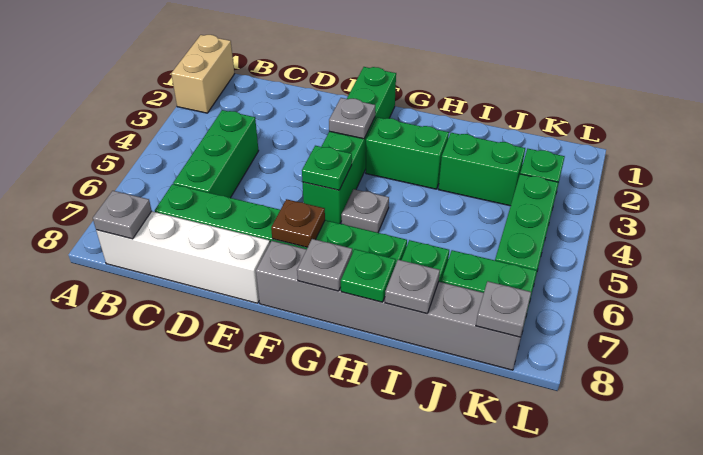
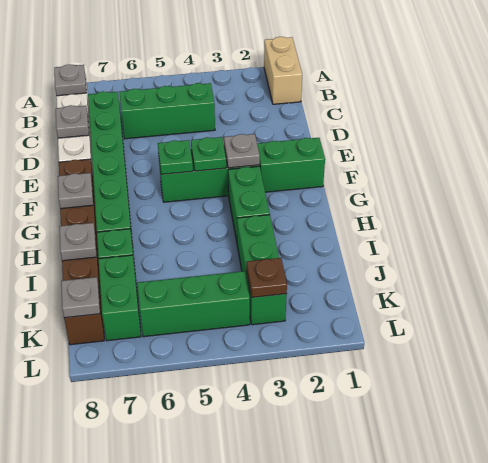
tan brick A1:A2 level 1 -> tan brick A1:B1 level 1
brown plate F7 level 2 -> brown plate K3 level 2
grey brick F8:K8 level 1 -> brown brick F8:K8 level 1
grey plate G5 level 1 -> grey plate D8 level 2
green plate H8 level 2 -> green plate F4 level 2

